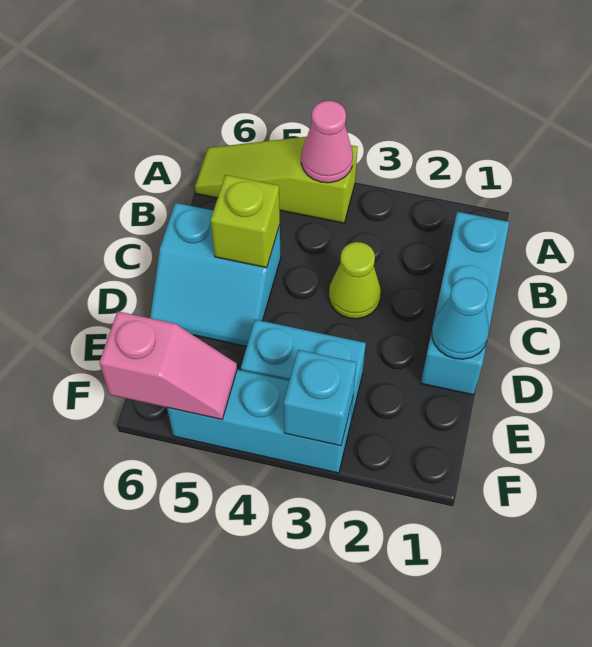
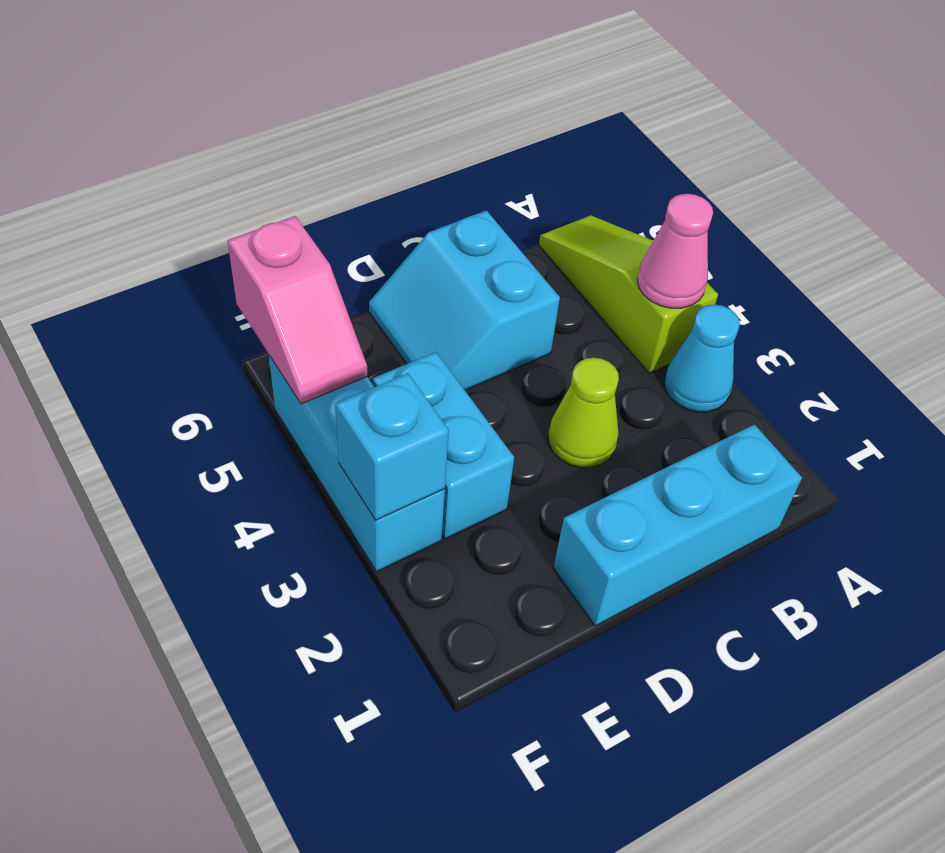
lime brick C5 level 2 -> none
cyan cone D1 level 2 -> cyan cone A3 level 1

